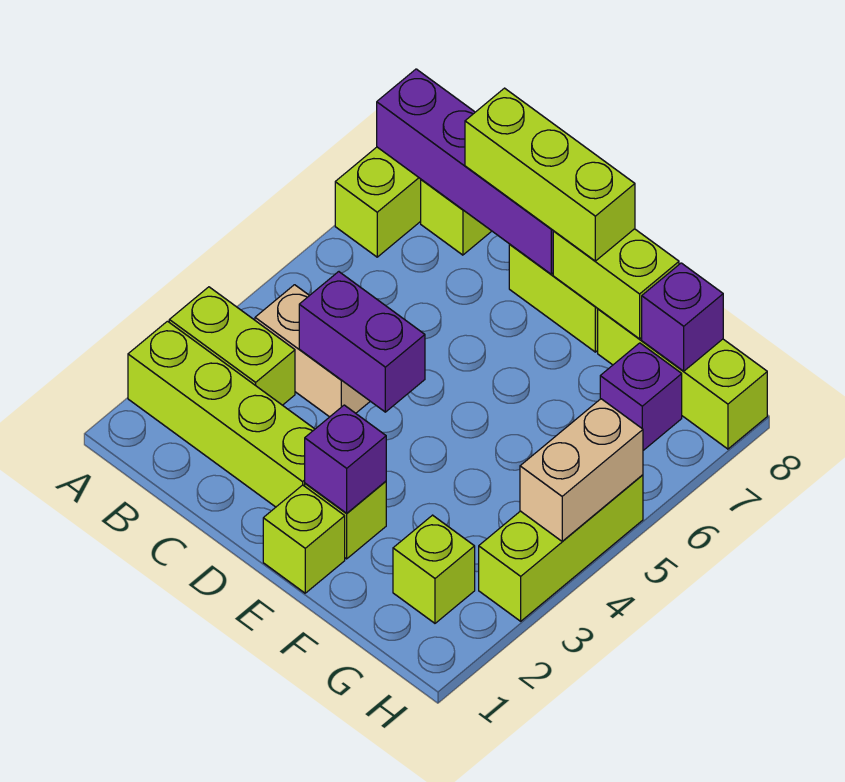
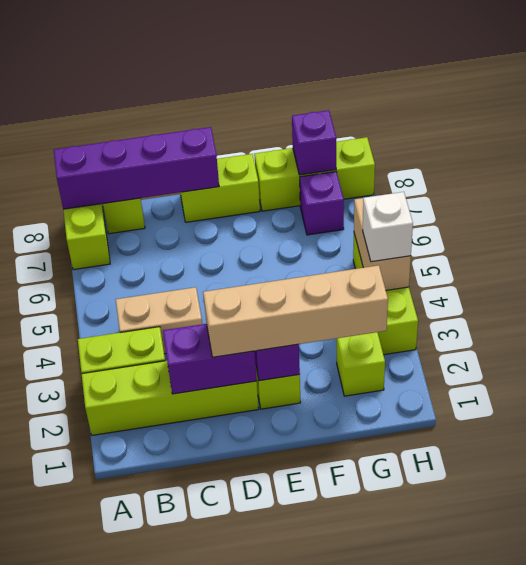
purple brick C4:D4 level 2 -> purple brick C2:D2 level 2
lime brick C8:E8 level 3 -> none
none -> tan brick D2:G2 level 3
lime brick E1 level 1 -> none
lime brick E8:F8 level 2 -> none
none -> white brick H4 level 3

